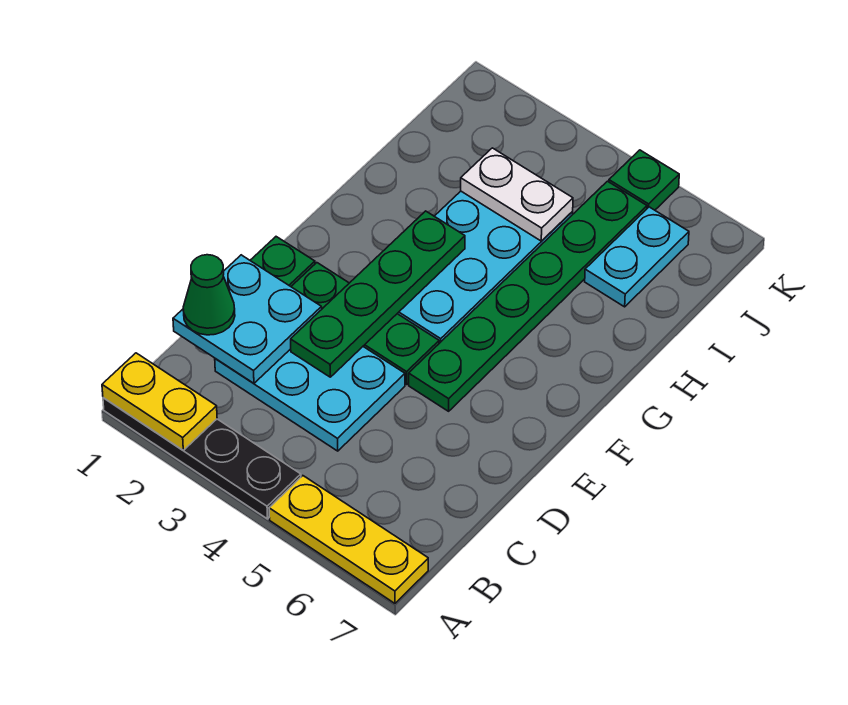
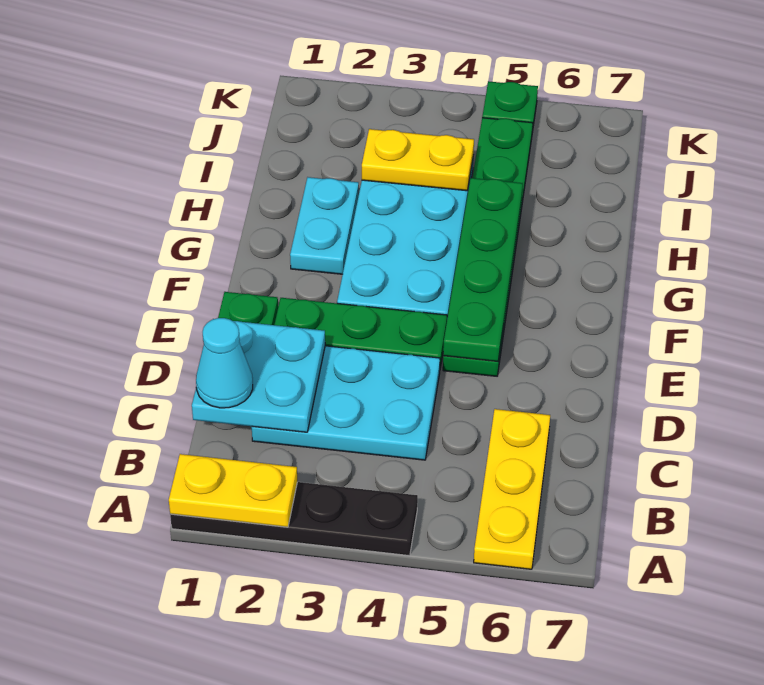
yellow plate A5:A7 level 1 -> yellow plate A6:C6 level 1
green cone C1 level 3 -> cyan cone C1 level 3
green plate D3:G3 level 2 -> green plate E5:H5 level 2
white plate I3:I4 level 2 -> yellow plate I3:I4 level 2
cyan plate I6:J6 level 1 -> cyan plate G2:H2 level 1

